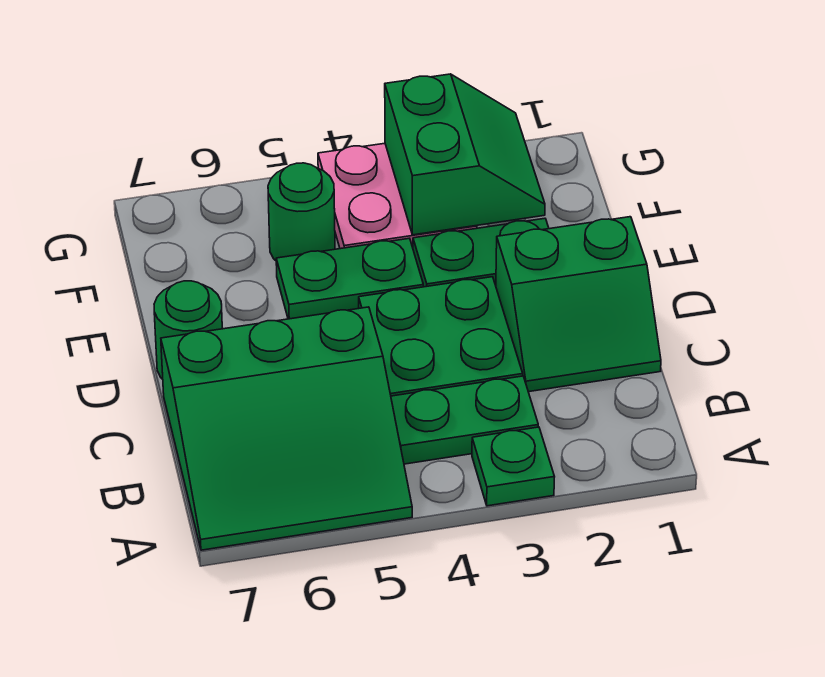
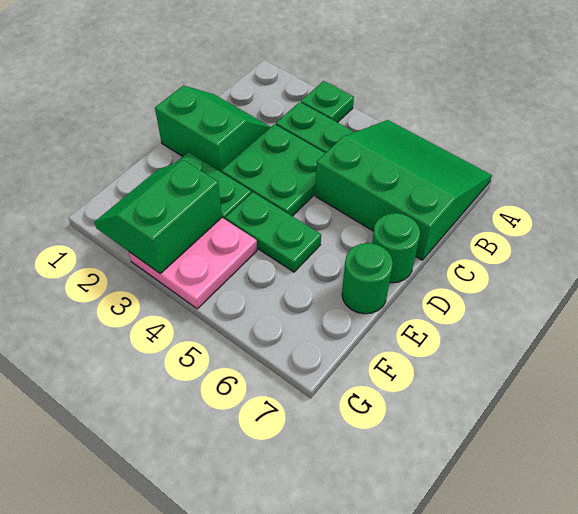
green round brick F5 level 1 -> green round brick E7 level 1

